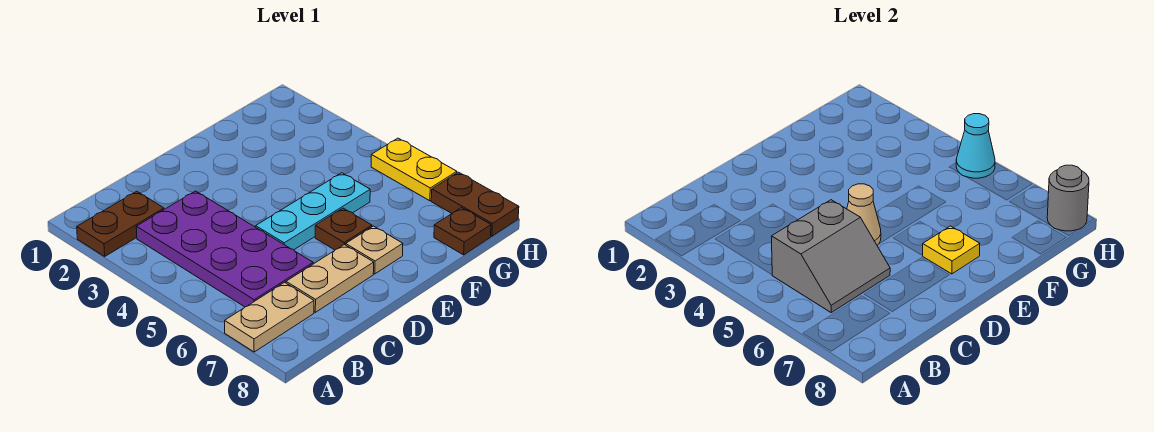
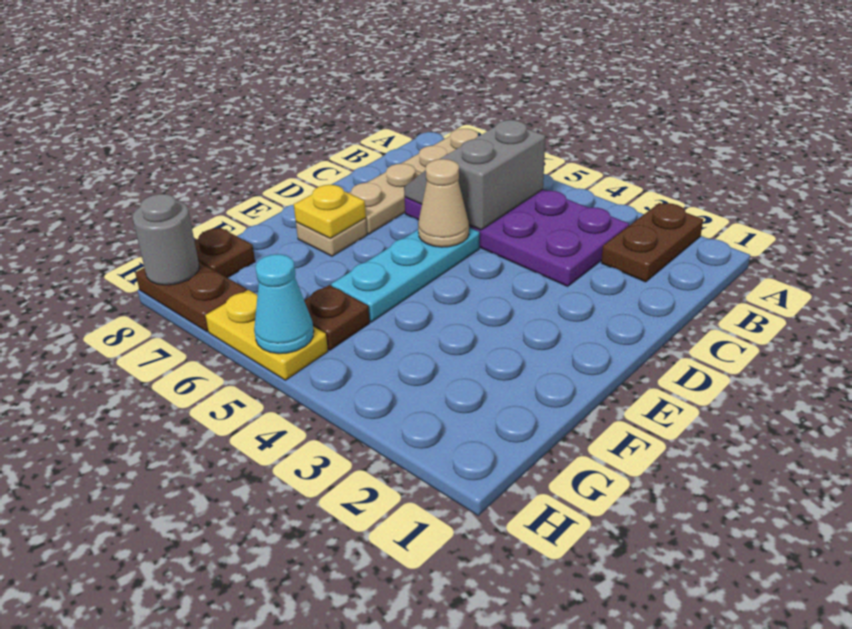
brown plate E6 level 1 -> brown plate G5 level 1

